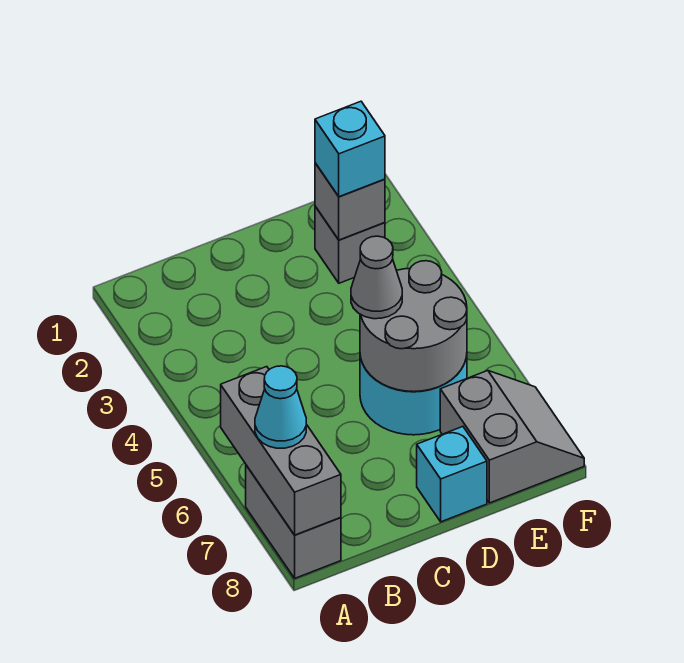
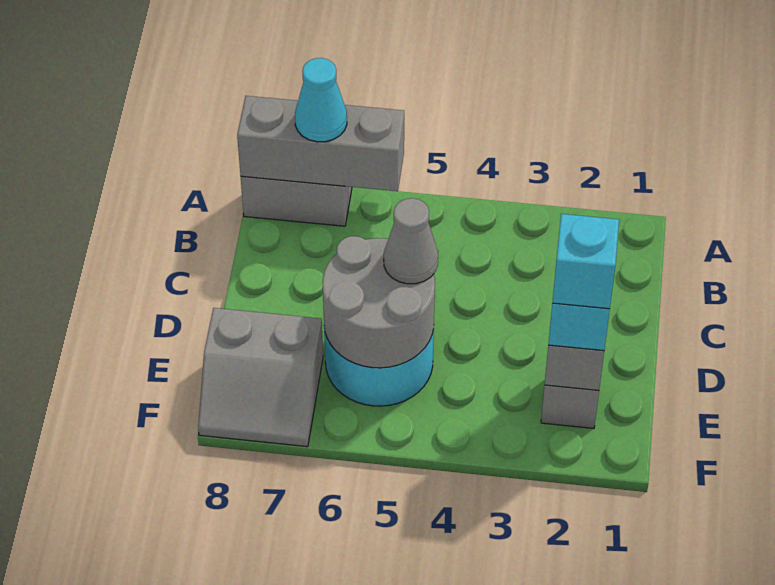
cyan brick D8 level 1 -> cyan brick E2 level 4

